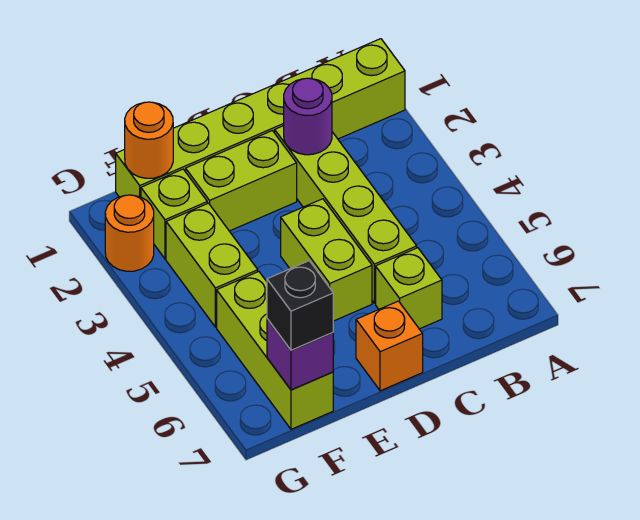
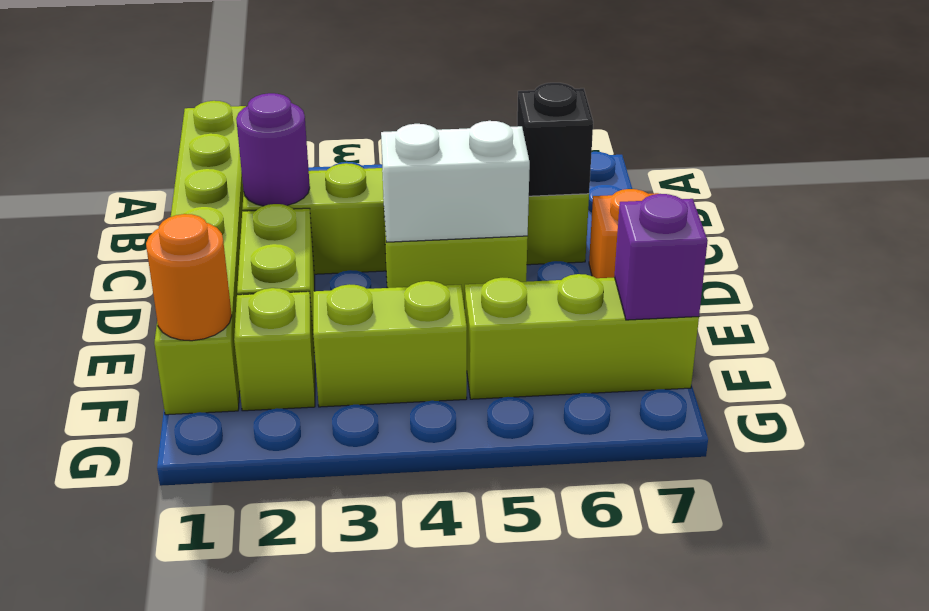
none -> white brick D4:D5 level 2
black brick F7 level 3 -> black brick C6 level 2
orange round brick G2 level 1 -> none

